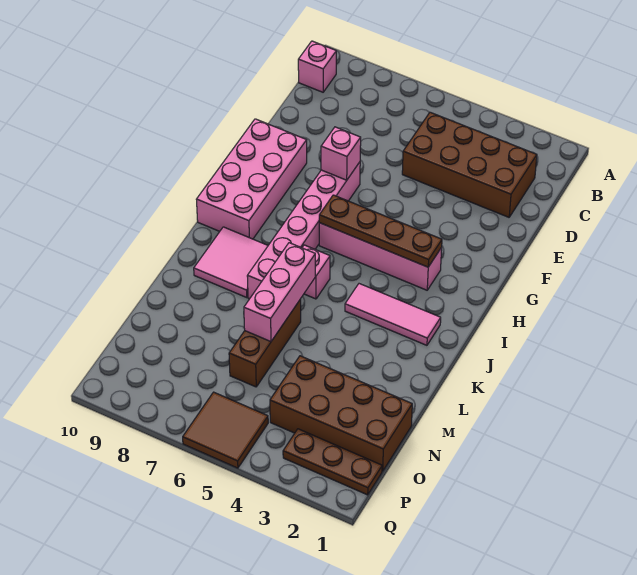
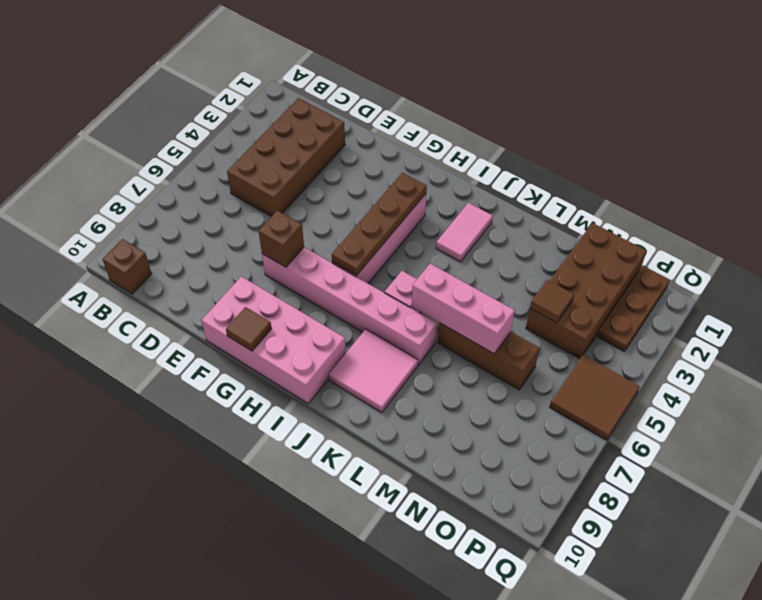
pink brick B10 level 1 -> brown brick B10 level 1
pink brick F7 level 2 -> brown brick F7 level 2
none -> brown tile G10 level 2
pink tile J2:J4 level 1 -> pink tile J2:J3 level 1
none -> brown tile N4 level 2

